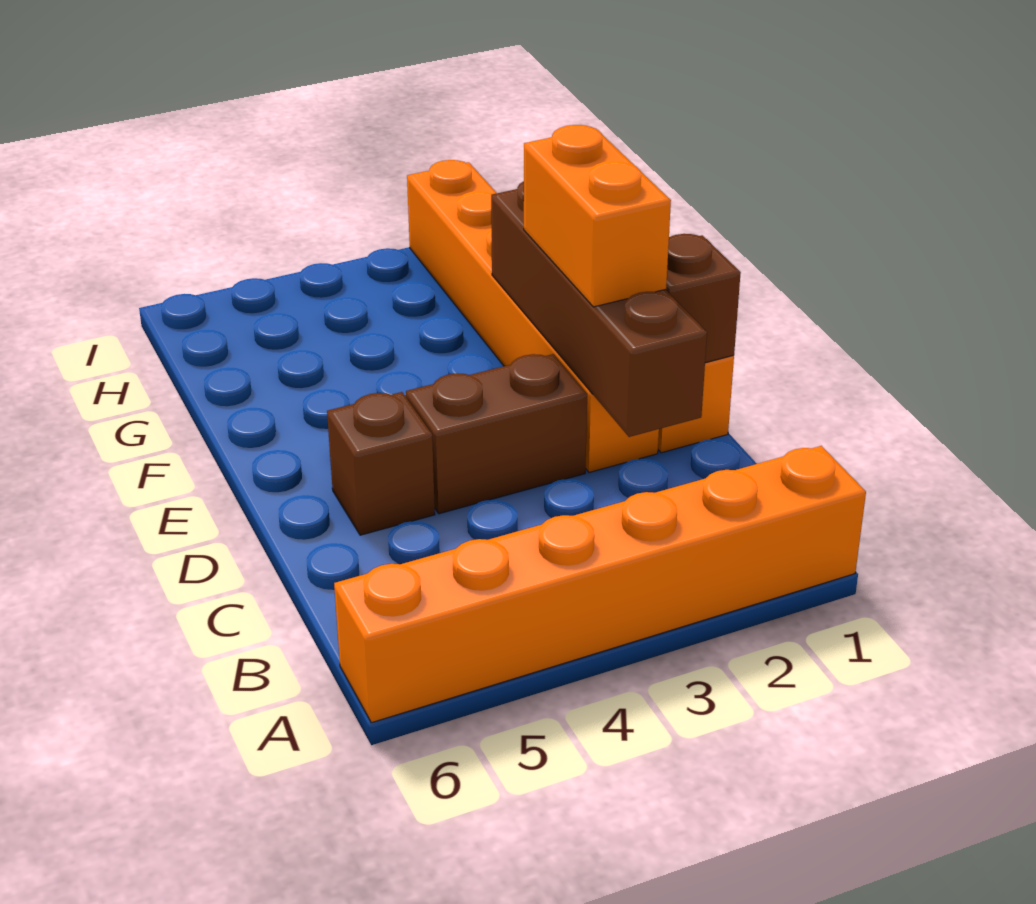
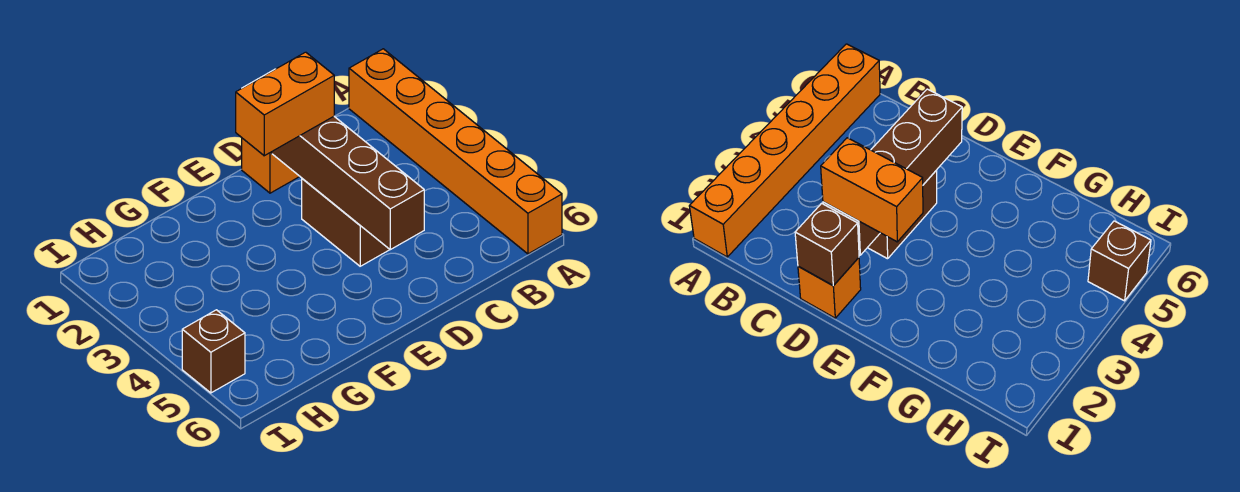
brown brick C2:F2 level 2 -> brown brick D2:D5 level 2
orange brick D2:I2 level 1 -> none
brown brick D5 level 1 -> brown brick I5 level 1

